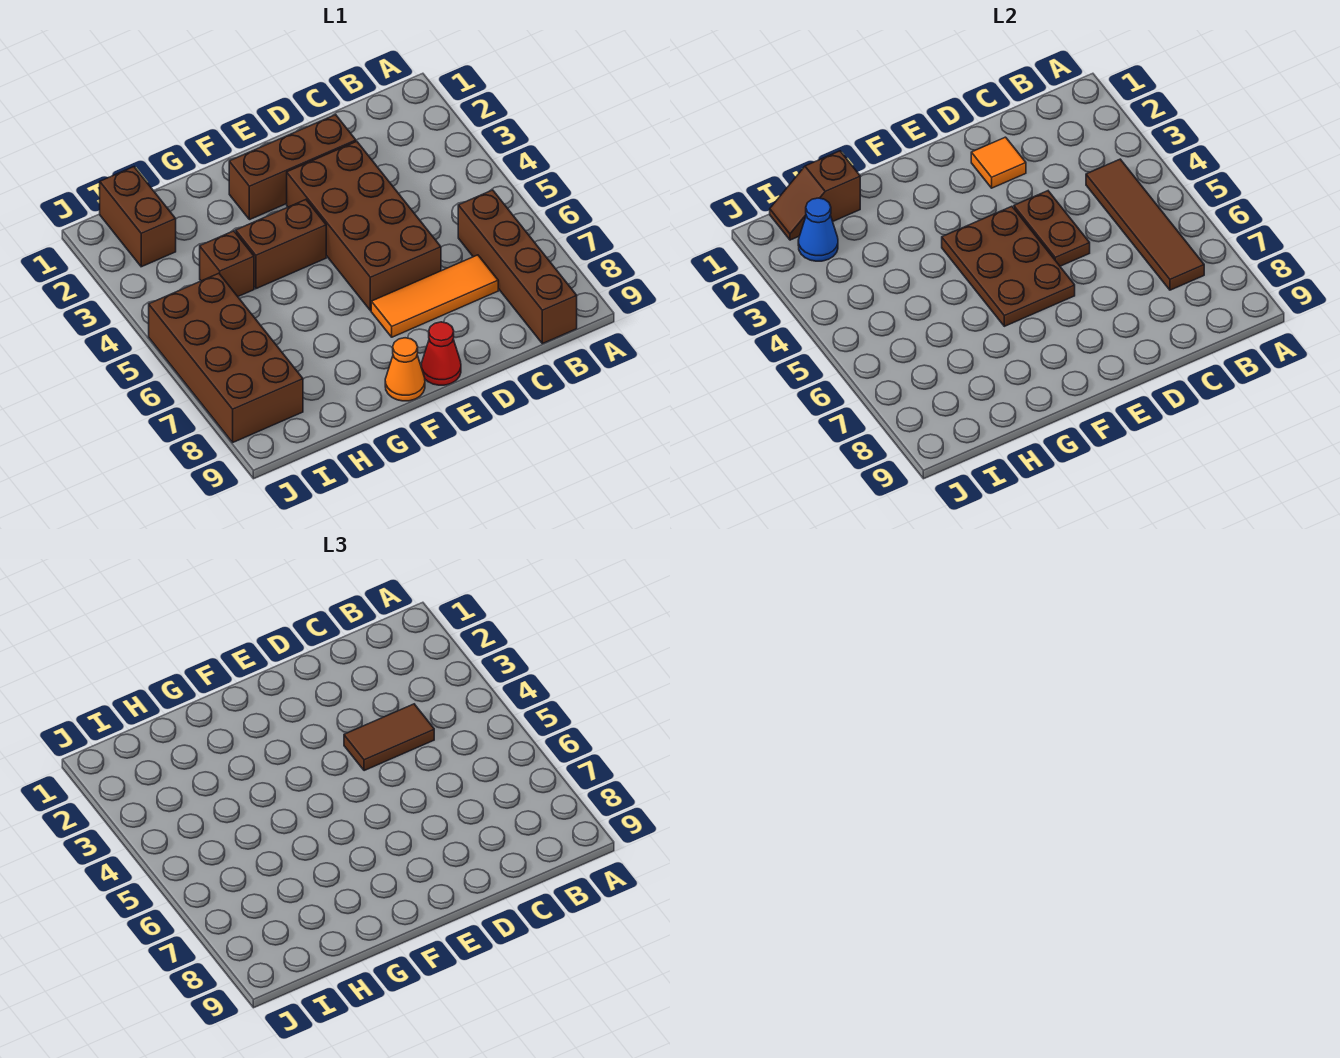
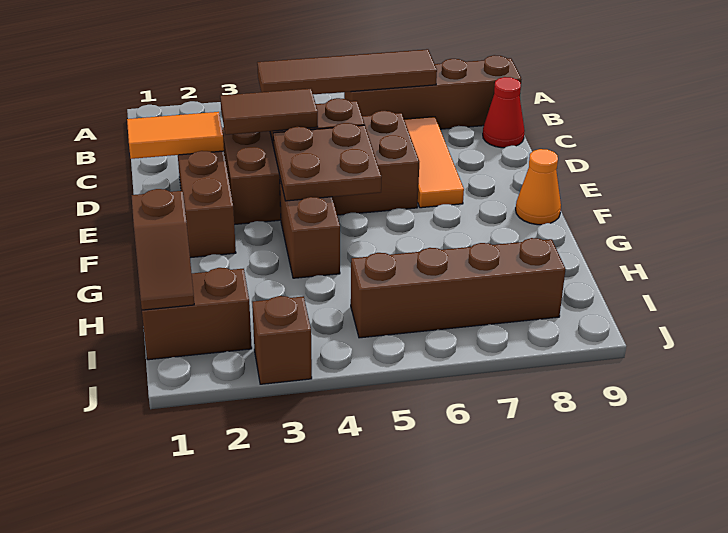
brown tile C4:D4 level 3 -> brown tile D3:D4 level 3
orange tile D2 level 2 -> orange tile D1:D2 level 2
brown plate E4:F6 level 2 -> brown plate E4:F5 level 2
red cone E9 level 1 -> red cone C9 level 1
brown brick H4 level 1 -> brown brick J3 level 1
blue cone I2 level 2 -> none
brown brick I5:J8 level 1 -> brown brick I5:I8 level 1

